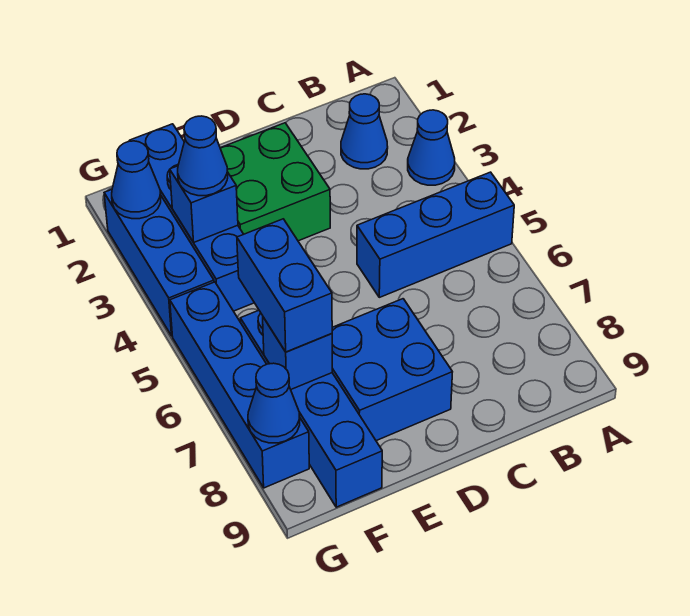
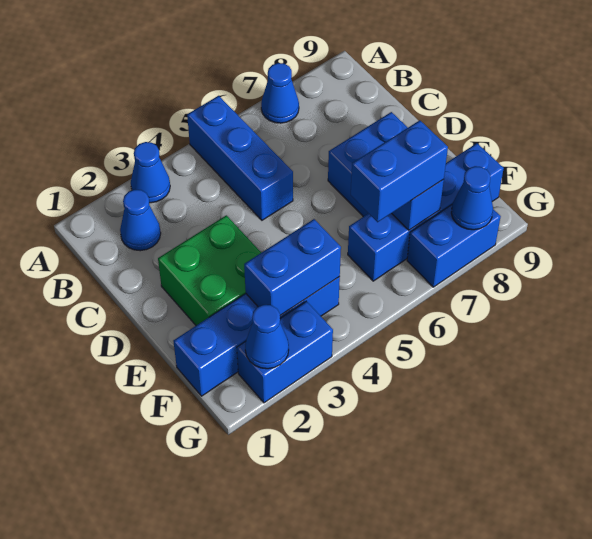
blue brick F3 level 2 -> blue brick F3:F4 level 2
blue cone F3 level 3 -> blue cone A7 level 1
blue brick G2:G4 level 1 -> blue brick G2:G3 level 1
blue brick G5:G8 level 1 -> blue brick G7:G8 level 1

